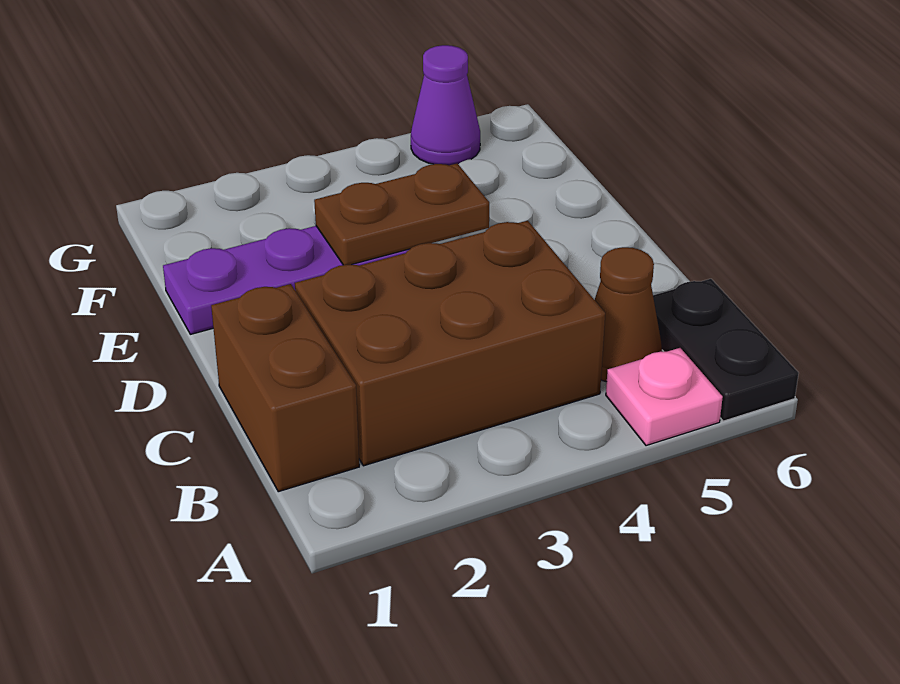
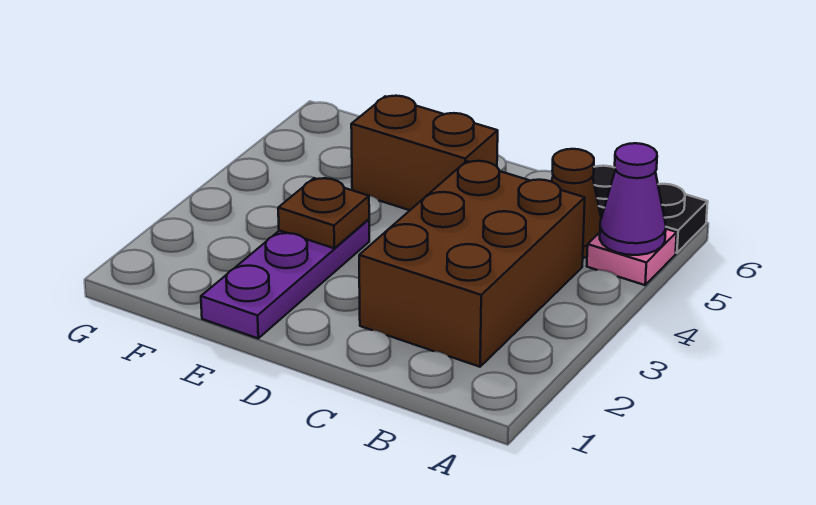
brown brick B1:C1 level 1 -> brown brick D5:E5 level 1
brown plate E3:E4 level 2 -> brown plate E3 level 2
purple cone G5 level 1 -> purple cone A5 level 2

